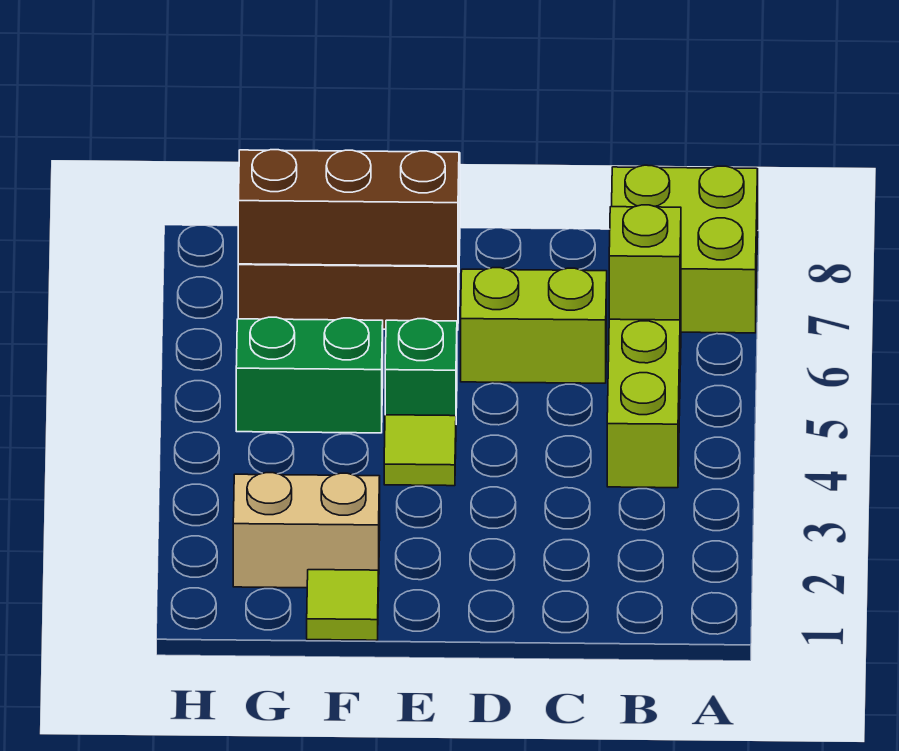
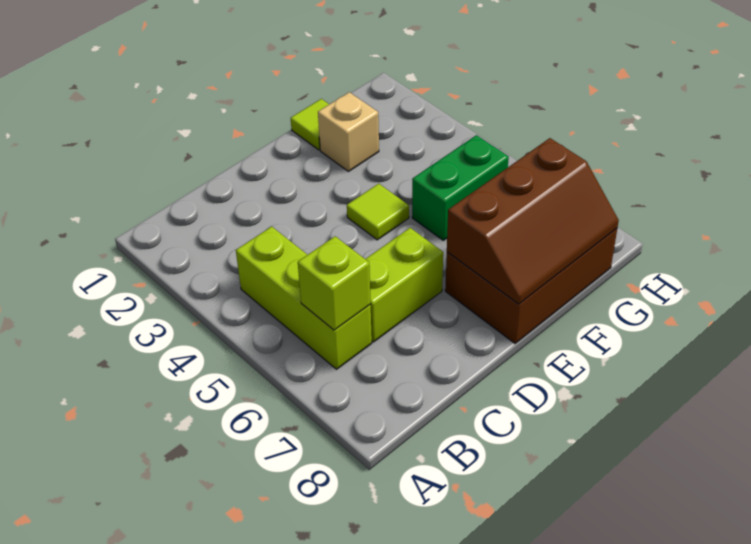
lime brick A7:B8 level 1 -> none
green brick E5 level 1 -> none
tan brick F2:G2 level 1 -> tan brick F2 level 1

